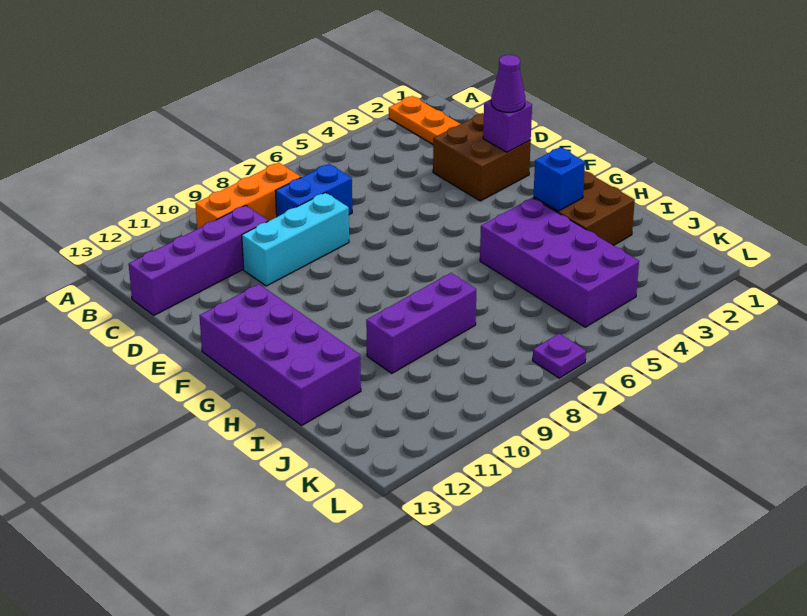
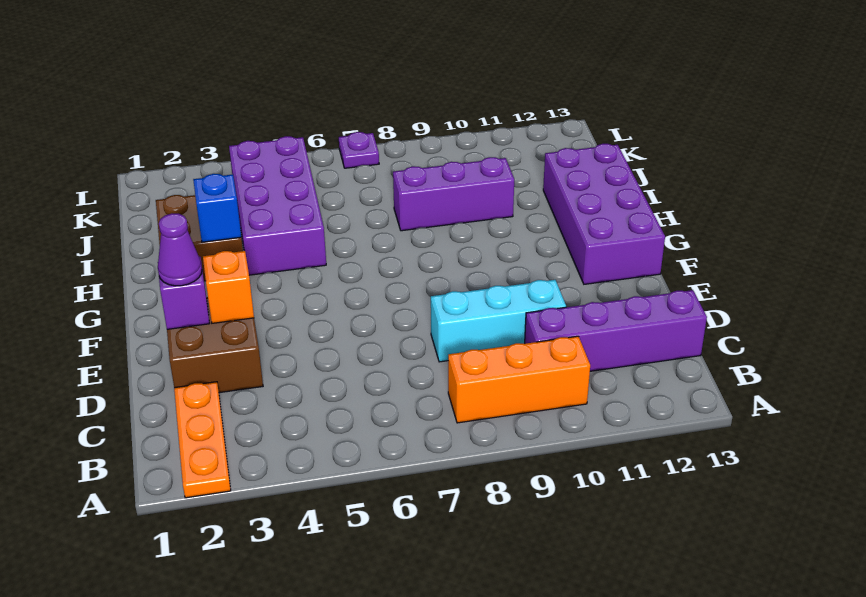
blue brick C7:C8 level 1 -> none
none -> orange brick E3 level 2

